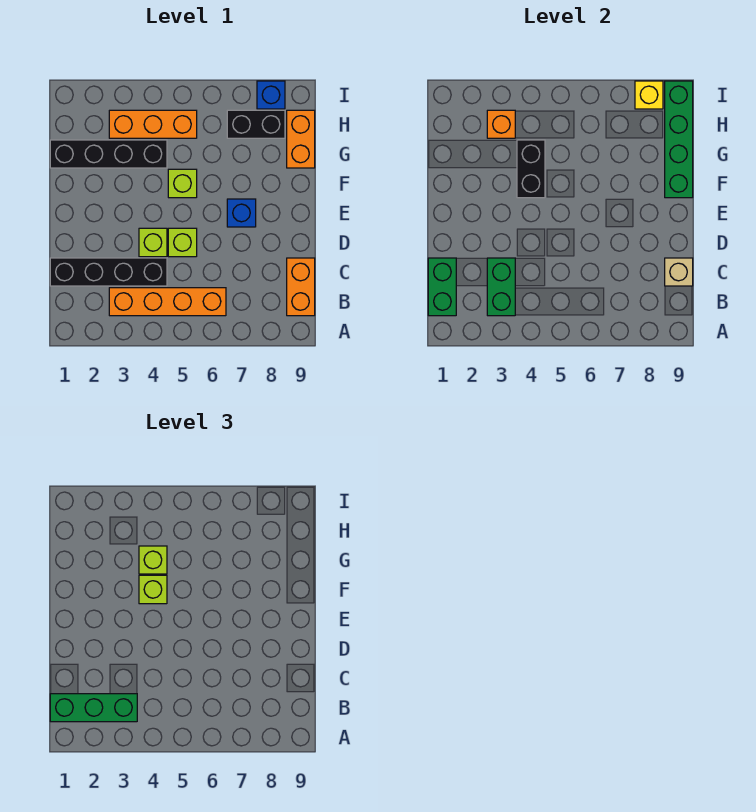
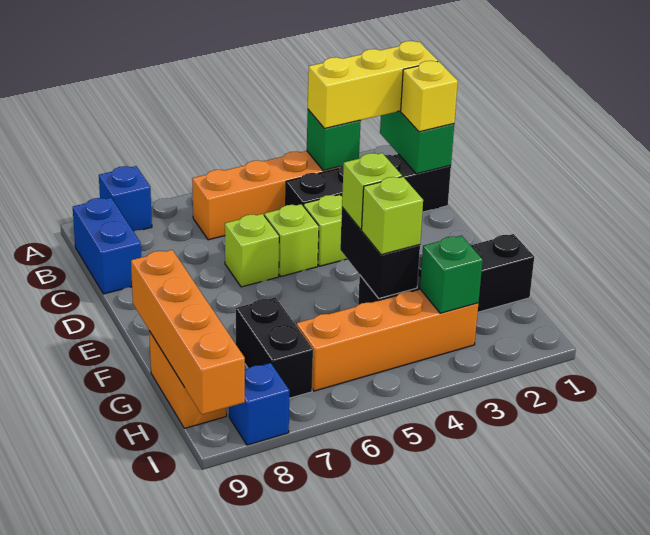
green brick B1:B3 level 3 -> yellow brick B1:B3 level 3
green brick B3:C3 level 2 -> green brick B3 level 2
orange brick B9:C9 level 1 -> blue brick B9:C9 level 1
tan brick C9 level 2 -> none
blue brick E7 level 1 -> blue brick A8 level 1
lime brick F5 level 1 -> lime brick D6 level 1
green brick F9:I9 level 2 -> orange brick F9:I9 level 2
orange brick H3:H5 level 1 -> orange brick H3:H6 level 1
orange brick H3 level 2 -> green brick H3 level 2
black brick H7:H8 level 1 -> black brick G7:H7 level 1
yellow brick I8 level 2 -> yellow brick C1 level 3

